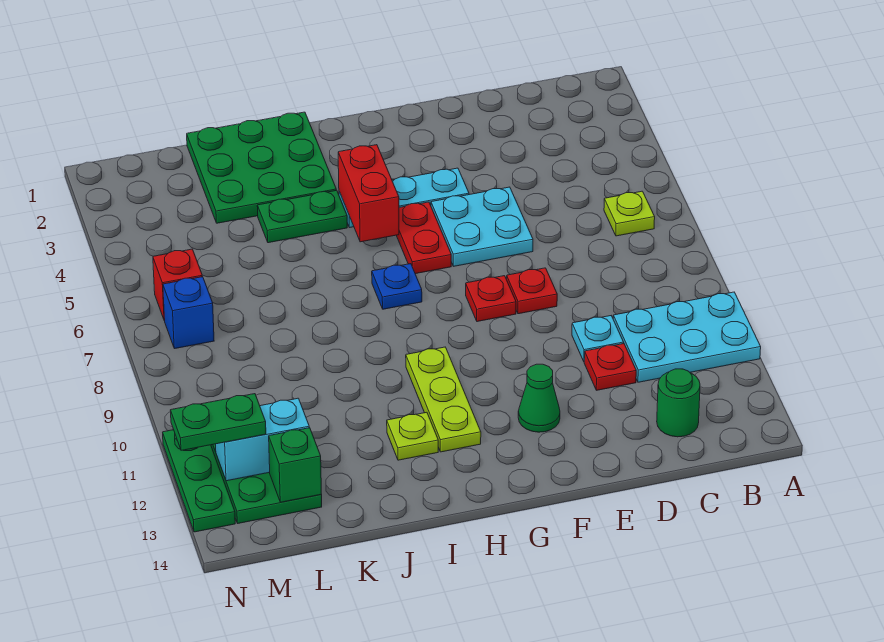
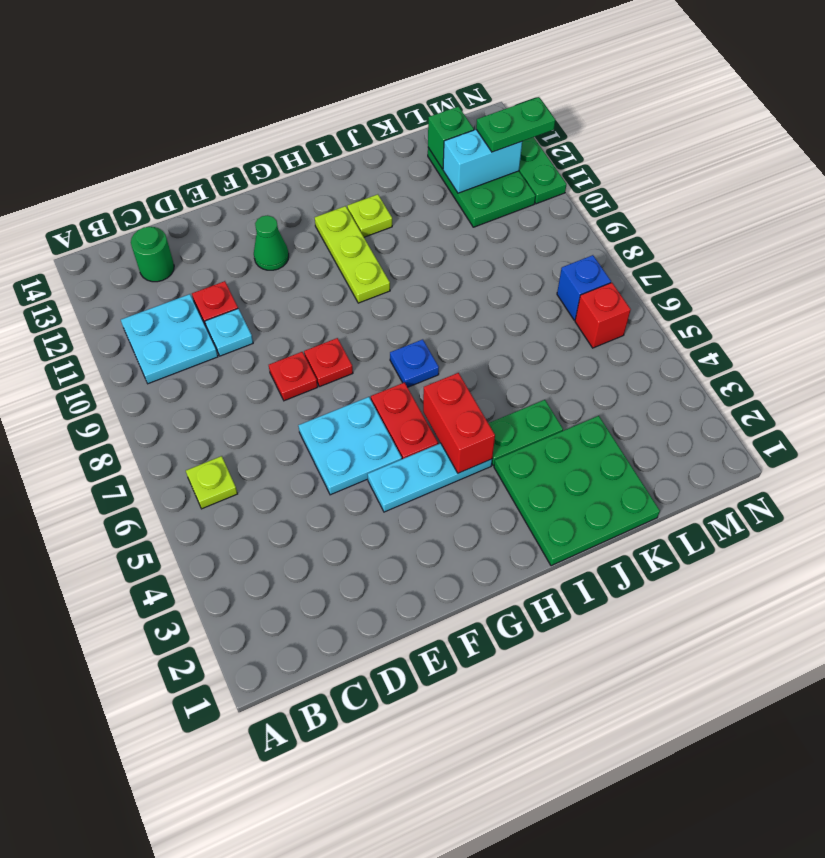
cyan plate A10:C11 level 1 -> cyan plate B10:C11 level 1

